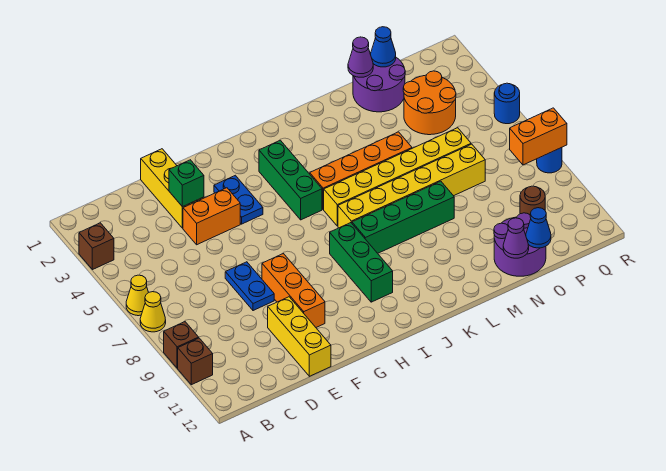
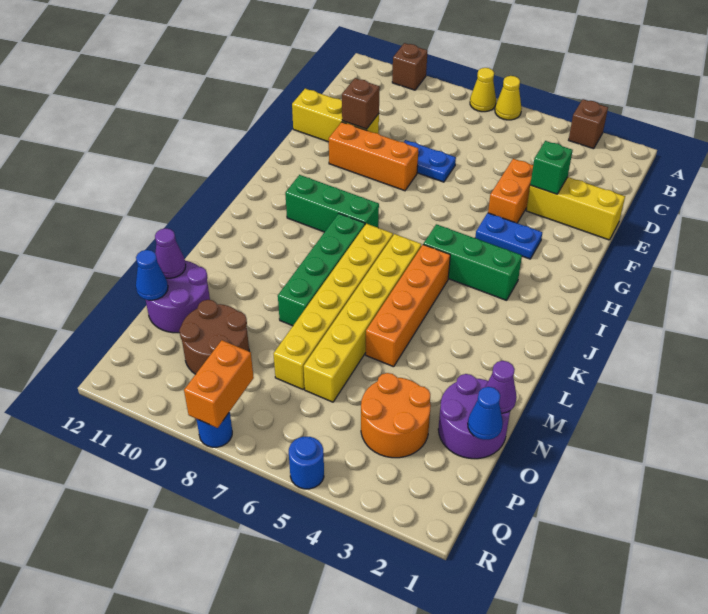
brown brick A9 level 1 -> brown brick E10 level 2
brown round brick P10 level 1 -> brown round brick O9:P10 level 1

